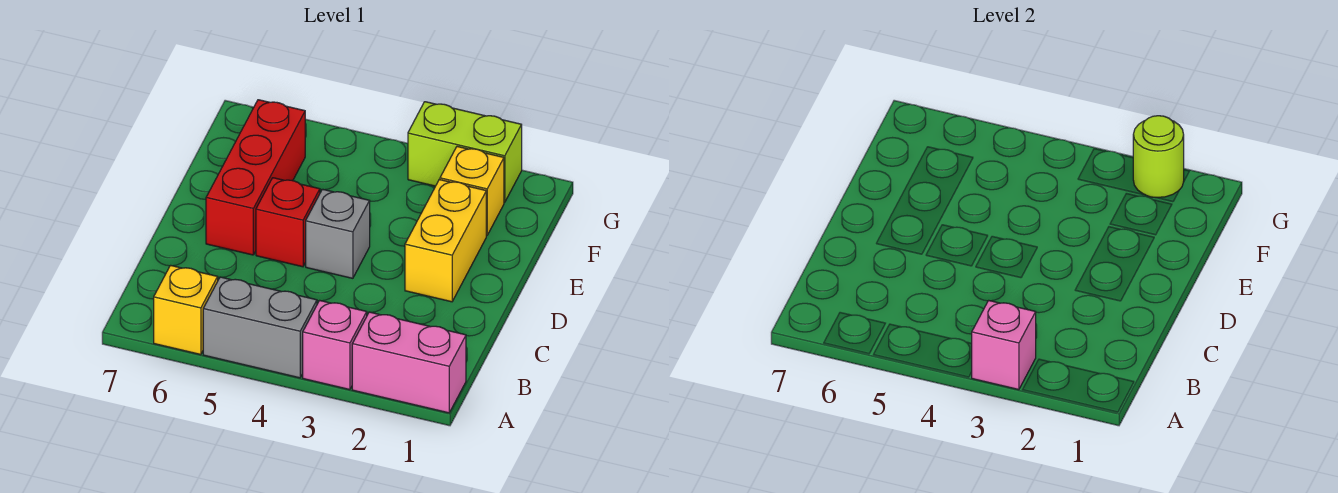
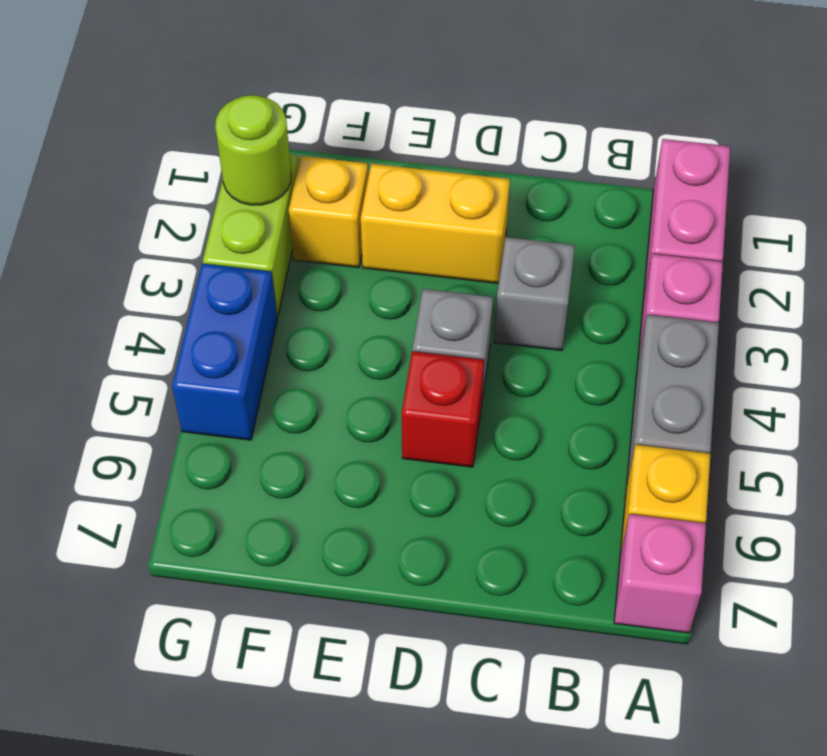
pink brick A3 level 2 -> pink brick A7 level 1
none -> grey brick C3 level 1
red brick D6:F6 level 1 -> none
none -> blue brick G4:G5 level 1

